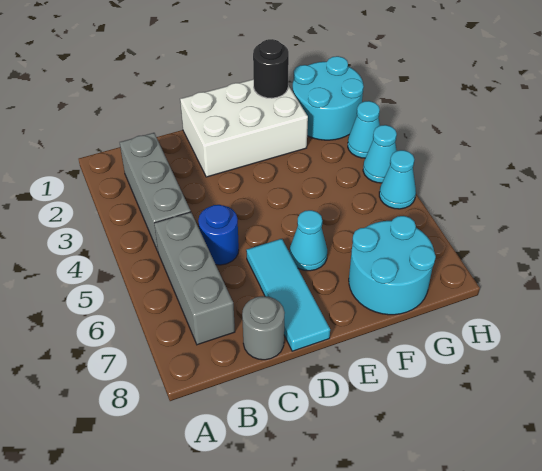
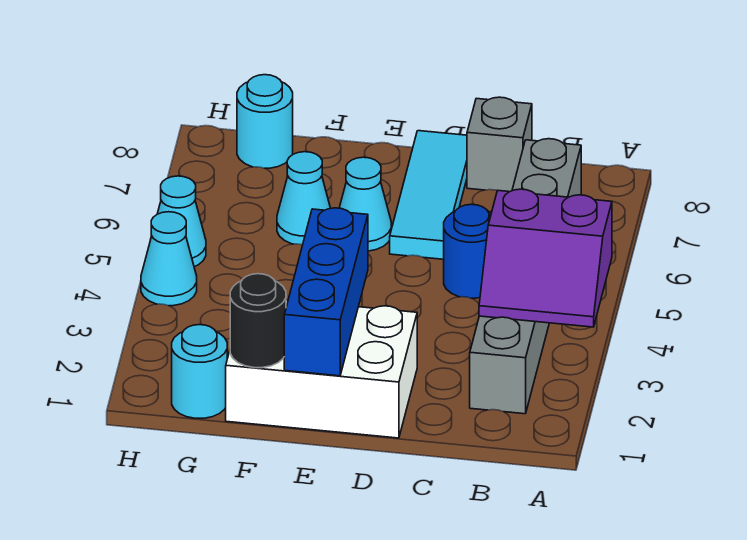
none -> purple slope A3:B4 level 2 top 4
grey round brick C8 level 1 -> grey brick C8 level 1
none -> blue brick E1:E3 level 2
cyan round brick F7:G8 level 1 -> cyan round brick G8 level 1
cyan round brick G1:H2 level 1 -> cyan round brick G1 level 1
cyan cone H3 level 1 -> cyan cone F6 level 1

